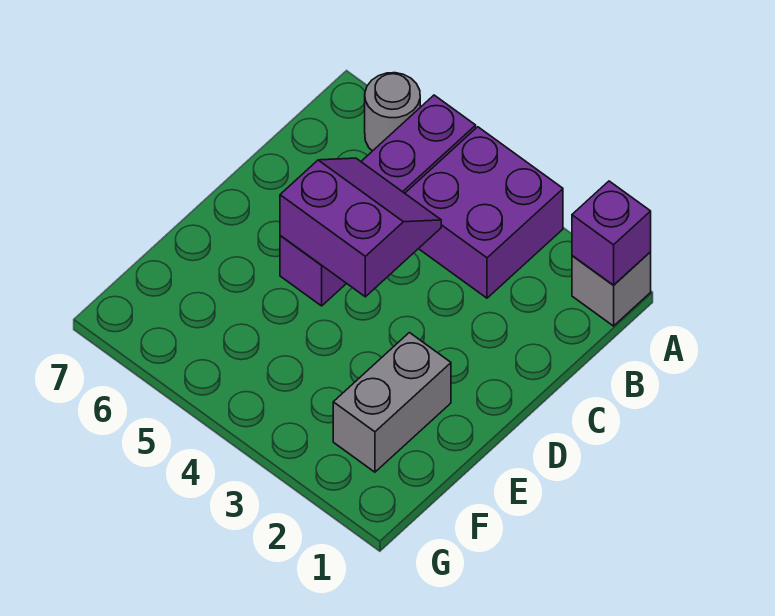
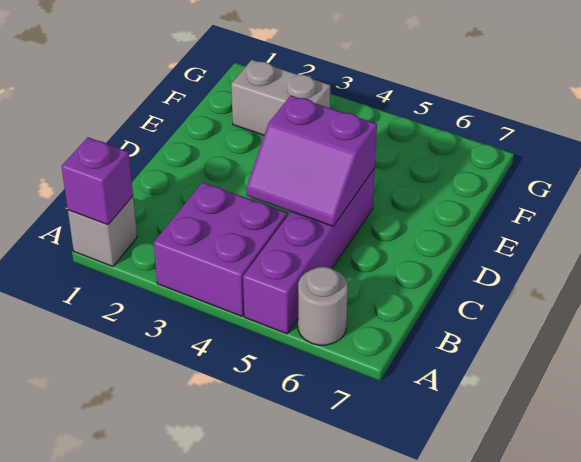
grey brick E2:F2 level 1 -> grey brick F2:F3 level 1

